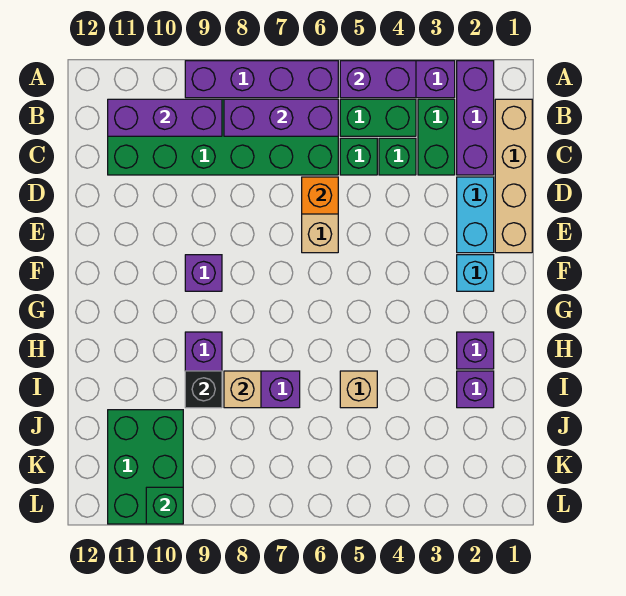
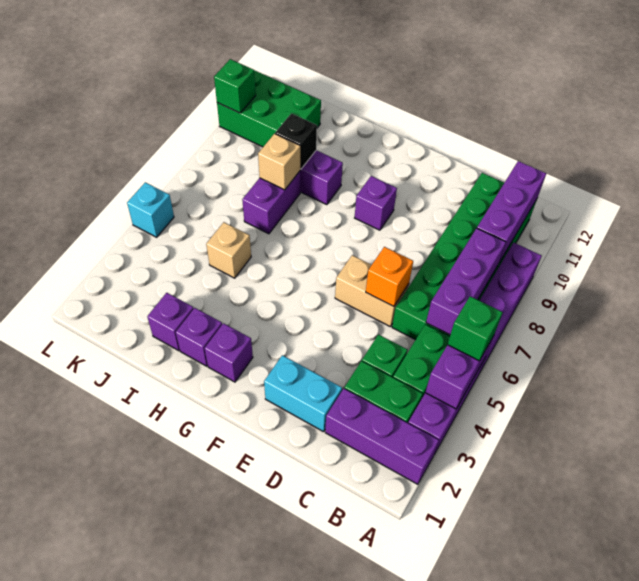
tan brick B1:E1 level 1 -> none
green brick C5 level 1 -> green brick A5 level 3
cyan brick F2 level 1 -> cyan brick L5 level 1
none -> purple brick G2 level 1

